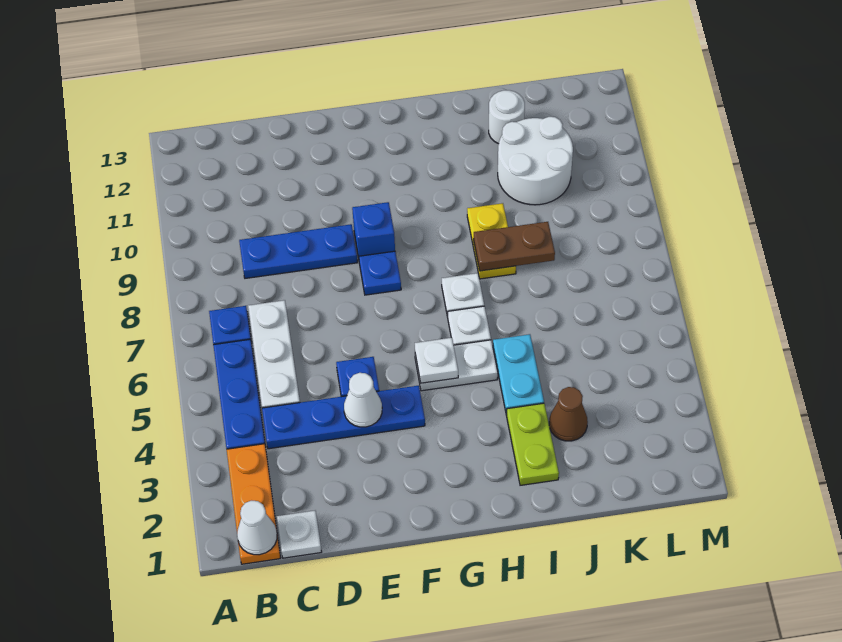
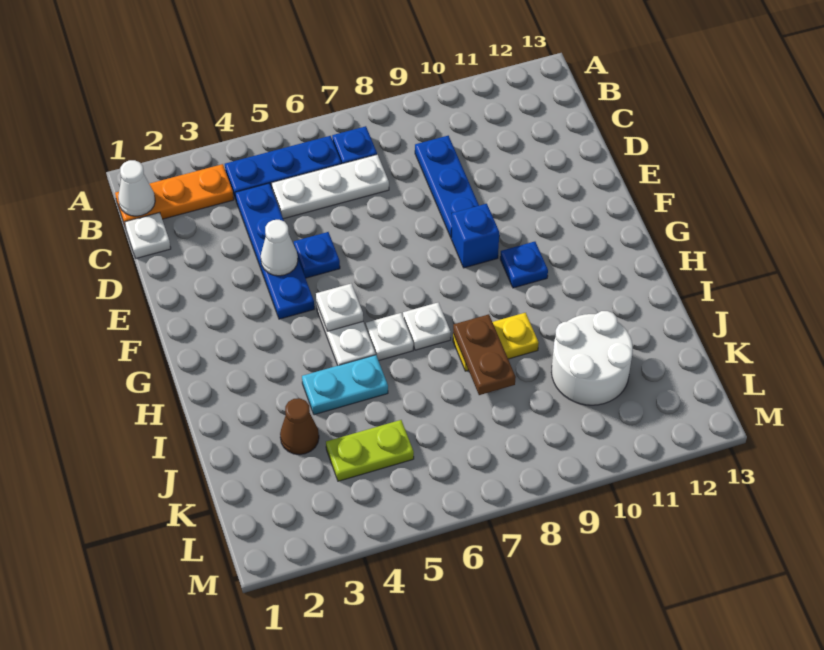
blue plate F8 level 1 -> blue plate G10 level 1
lime plate I2:I3 level 1 -> lime plate K4:K5 level 1
white round brick J12 level 1 -> none

